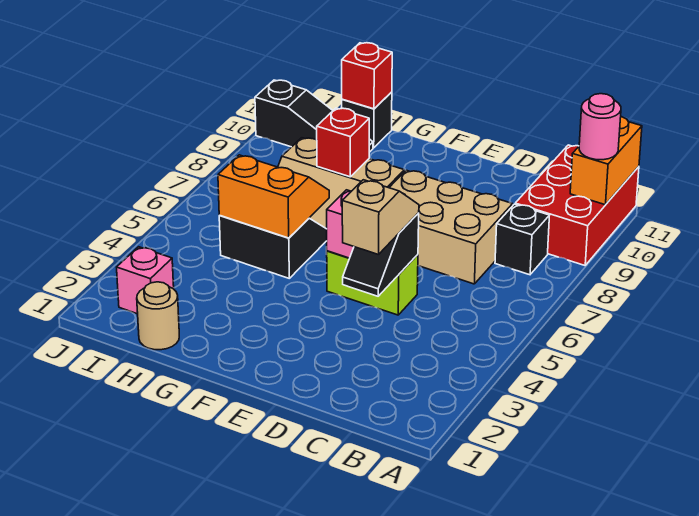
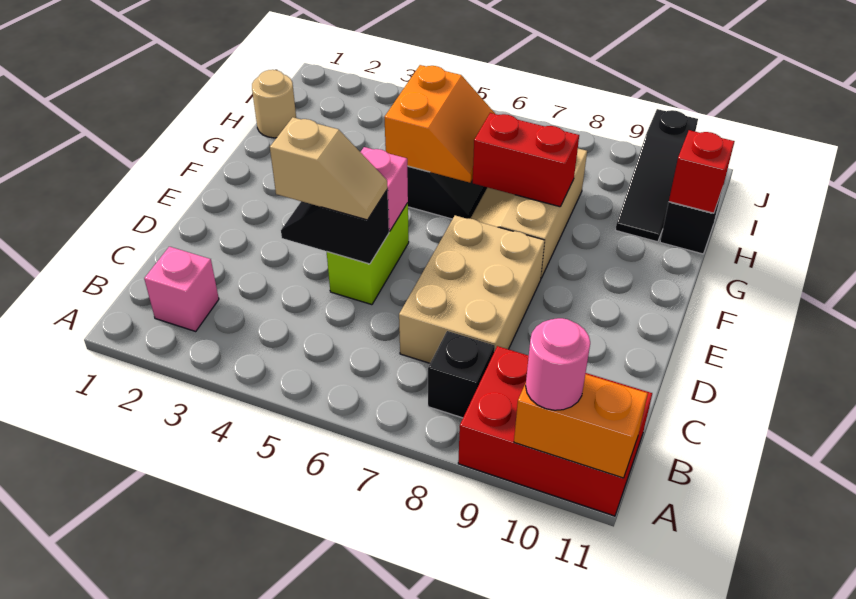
red brick G8 level 2 -> red brick G7:G8 level 2
pink brick I2 level 1 -> pink brick B2 level 1

